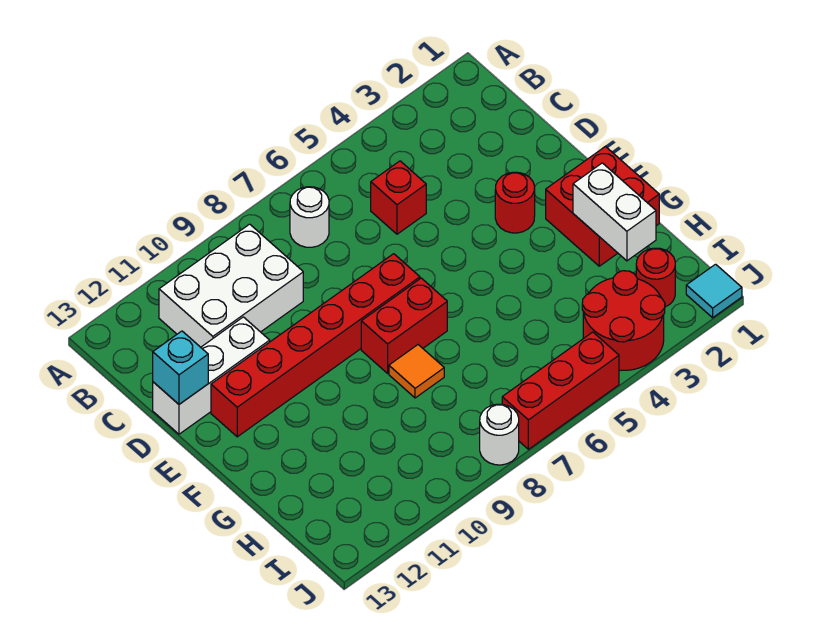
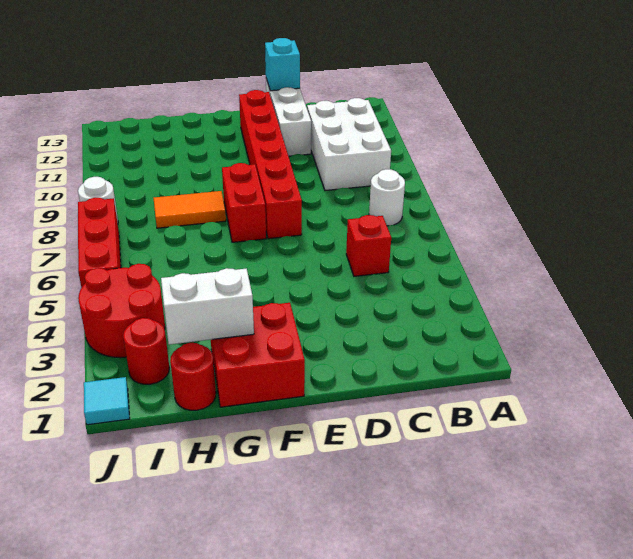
red round brick E3 level 1 -> red round brick H1 level 1
orange tile G8 level 1 -> orange tile G8:H8 level 1

